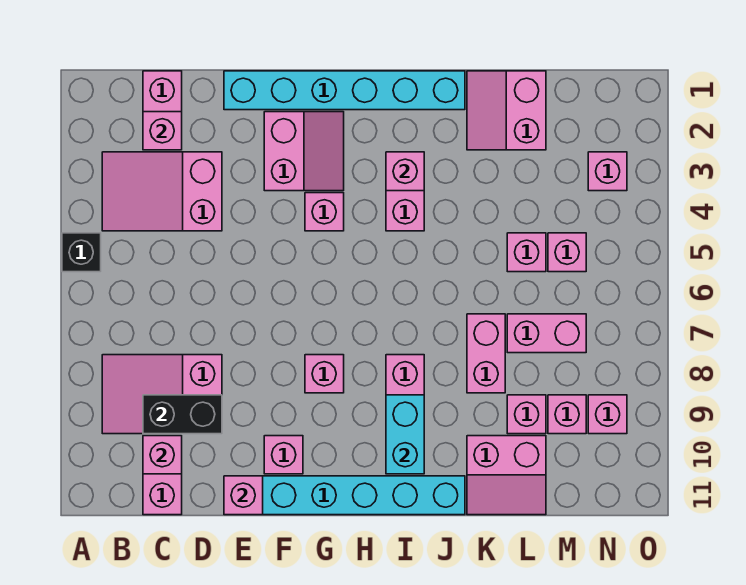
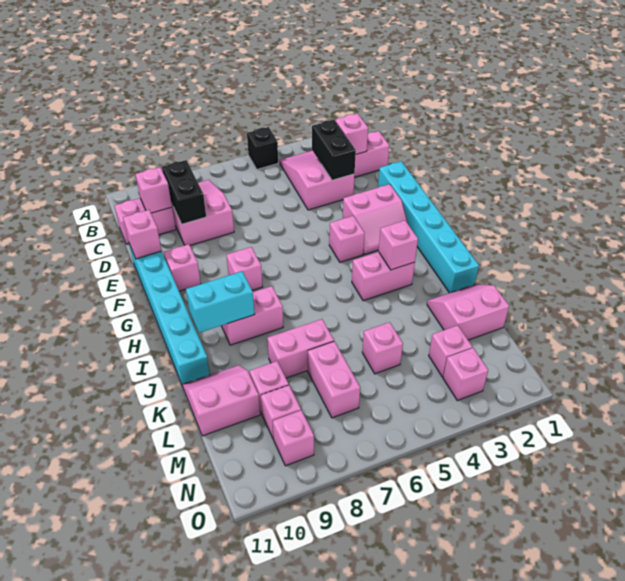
none -> black brick C3:D3 level 2
pink slope K10:L11 level 1 top 10 -> pink slope K10:L11 level 1 top L
pink brick M5 level 1 -> pink brick M3 level 1

